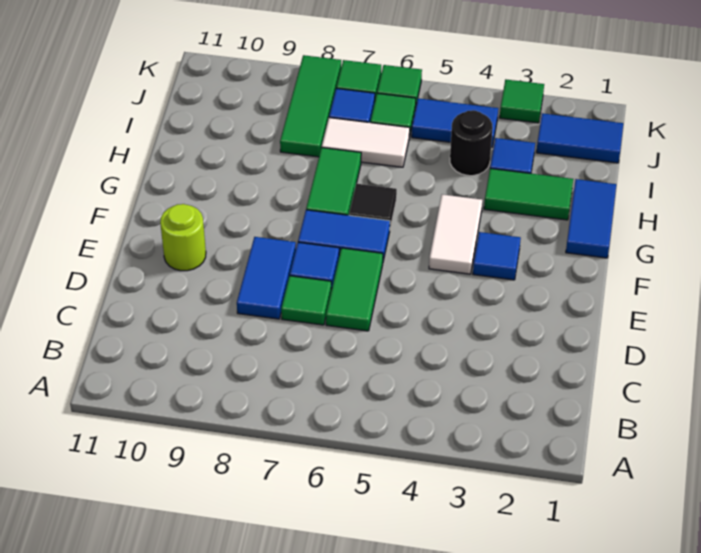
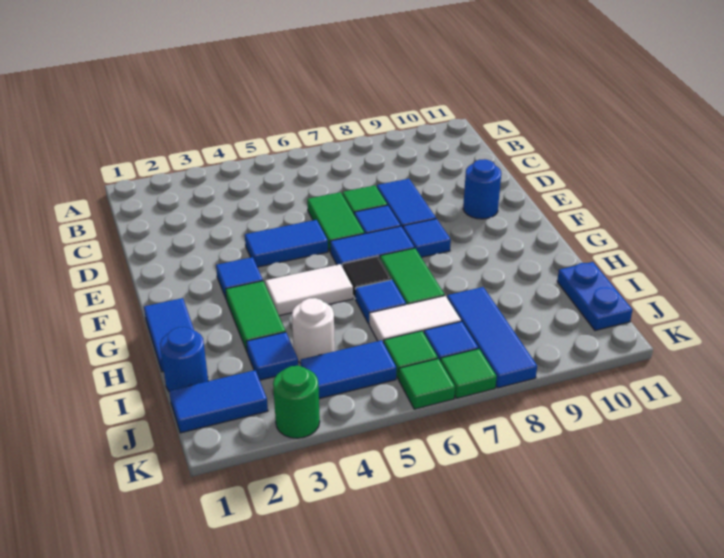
none -> blue tile E4:E5 level 1
lime round brick E10 level 1 -> blue round brick E10 level 1
white tile F4:G4 level 1 -> white tile G4:G5 level 1
none -> blue tile F8 level 1
green tile H2:H3 level 1 -> green tile G3:H3 level 1
none -> blue tile H6 level 1
none -> blue round brick I1 level 1
black round brick I4 level 1 -> white round brick I4 level 1
green tile I8:K8 level 1 -> blue tile I8:K8 level 1
none -> blue plate I11:J11 level 1
green tile K3 level 1 -> green round brick K3 level 1

